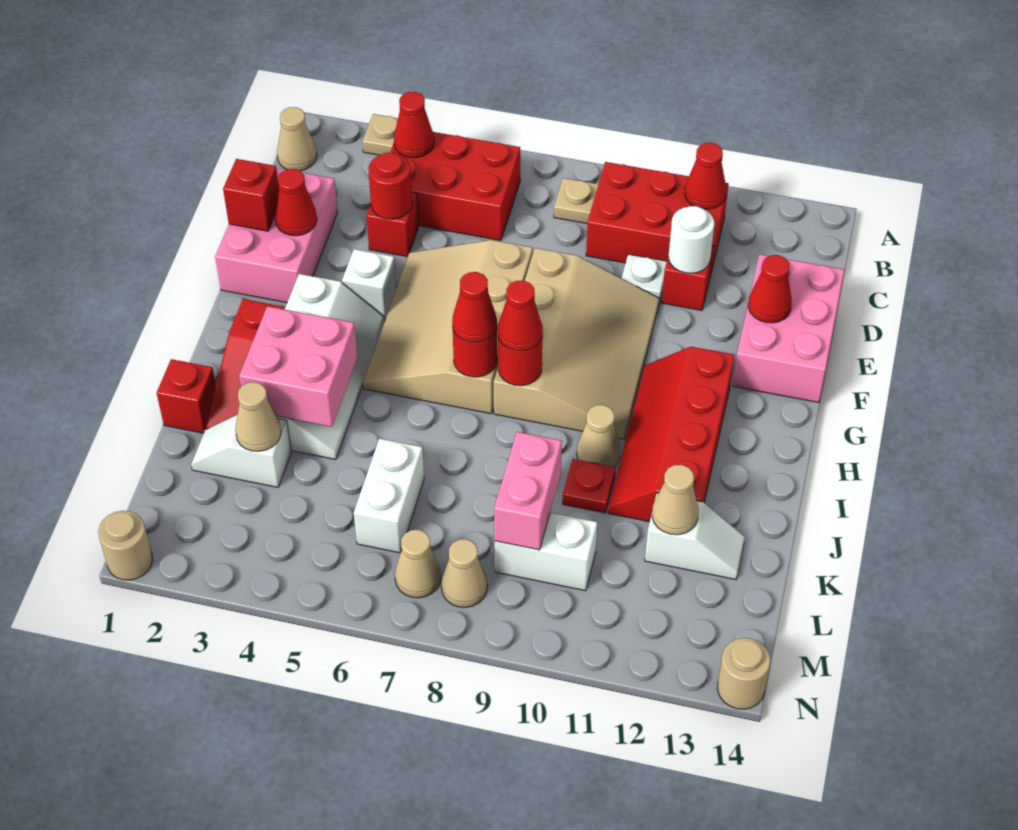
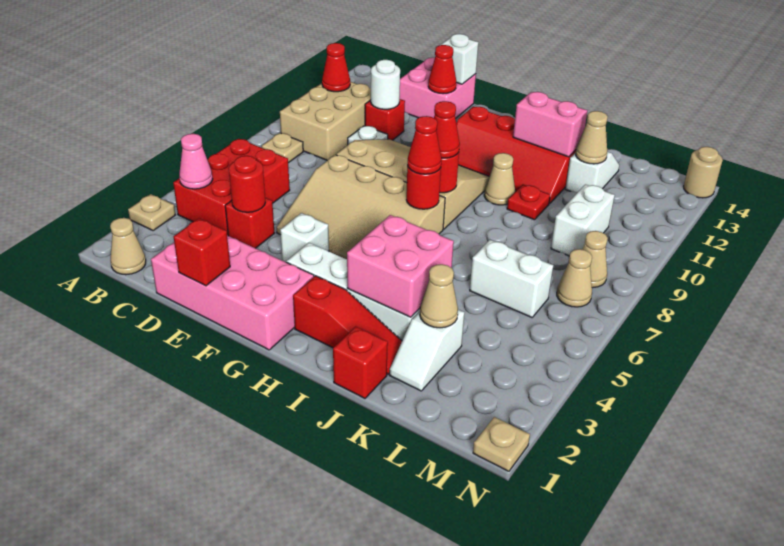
red cone B4 level 2 -> pink cone B4 level 2
red brick B9:C11 level 1 -> tan brick B9:C11 level 1
pink brick D1:F2 level 1 -> pink brick D1:G2 level 1
pink brick D13:F14 level 1 -> pink brick D13:E14 level 1
red cone E2 level 2 -> none
none -> white brick E14 level 2
pink brick K9:L9 level 2 -> pink brick I12:J12 level 2
tan round brick N1 level 1 -> tan plate N1 level 1

